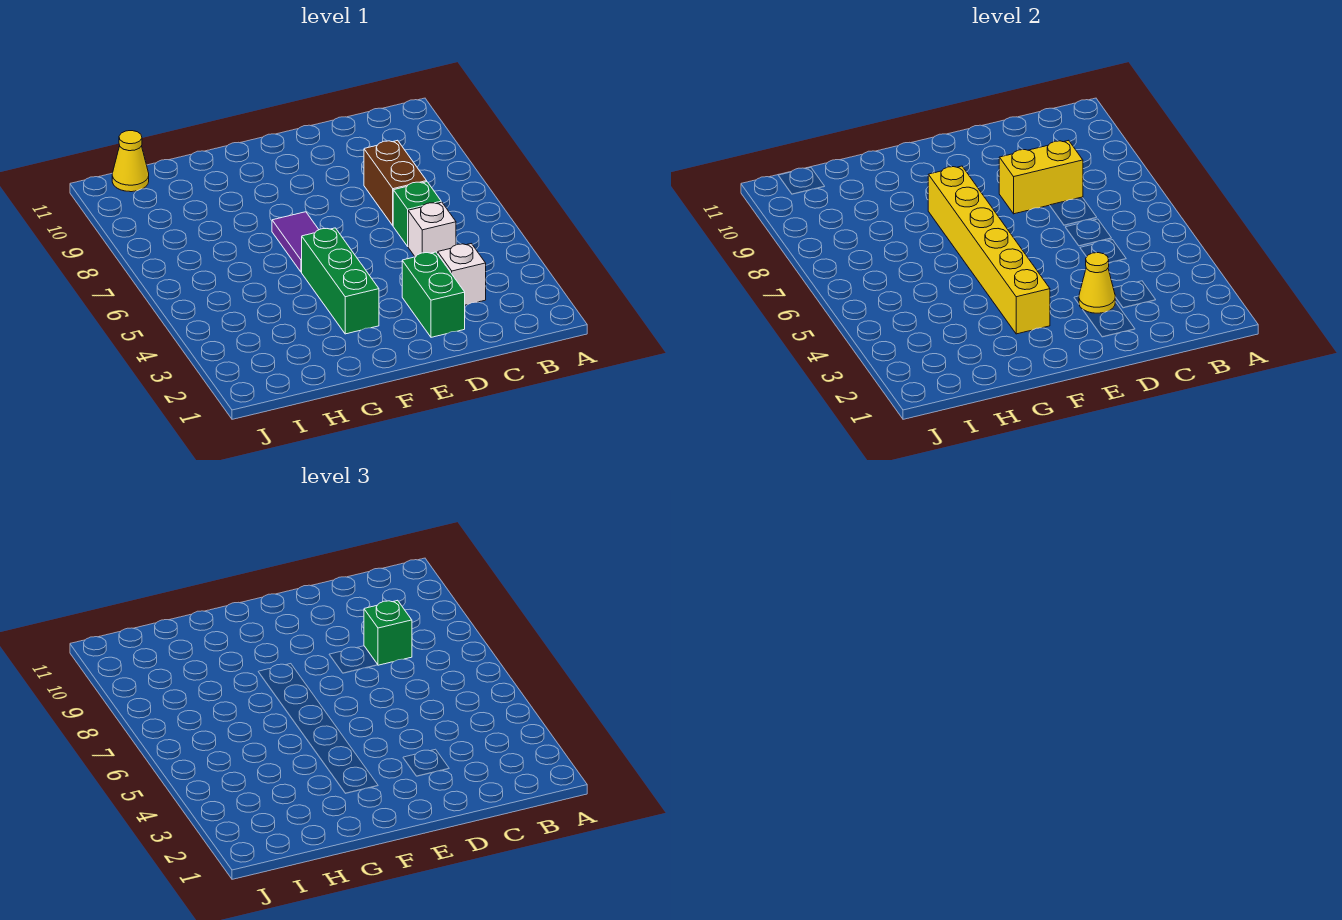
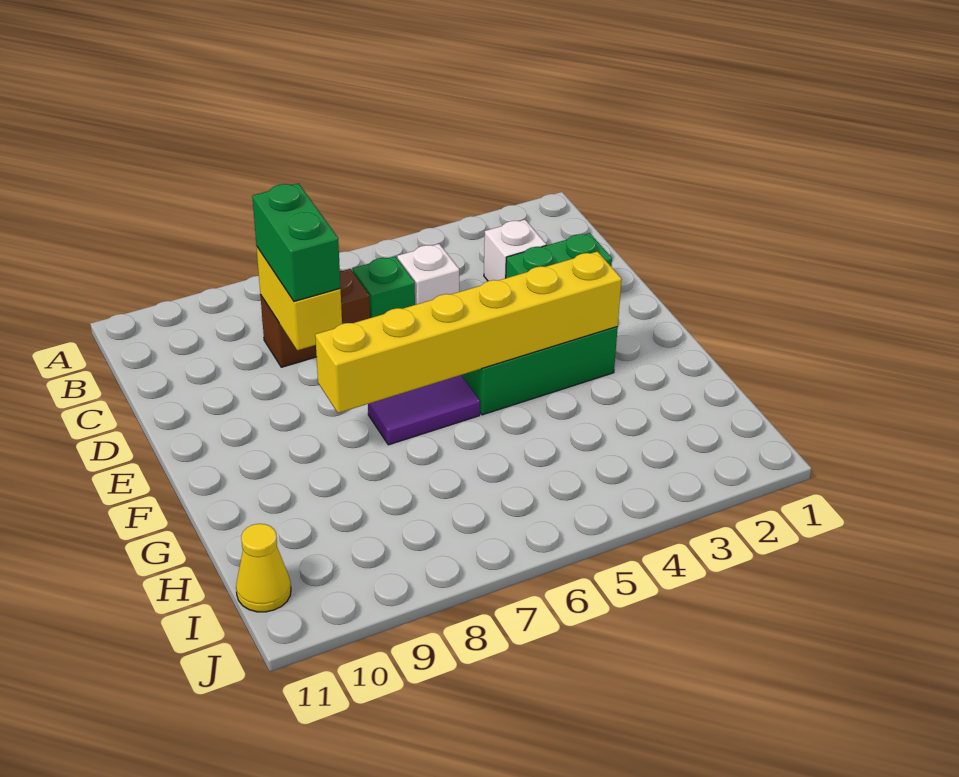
green brick C8 level 3 -> green brick C8:D8 level 3
yellow cone D3 level 2 -> none

